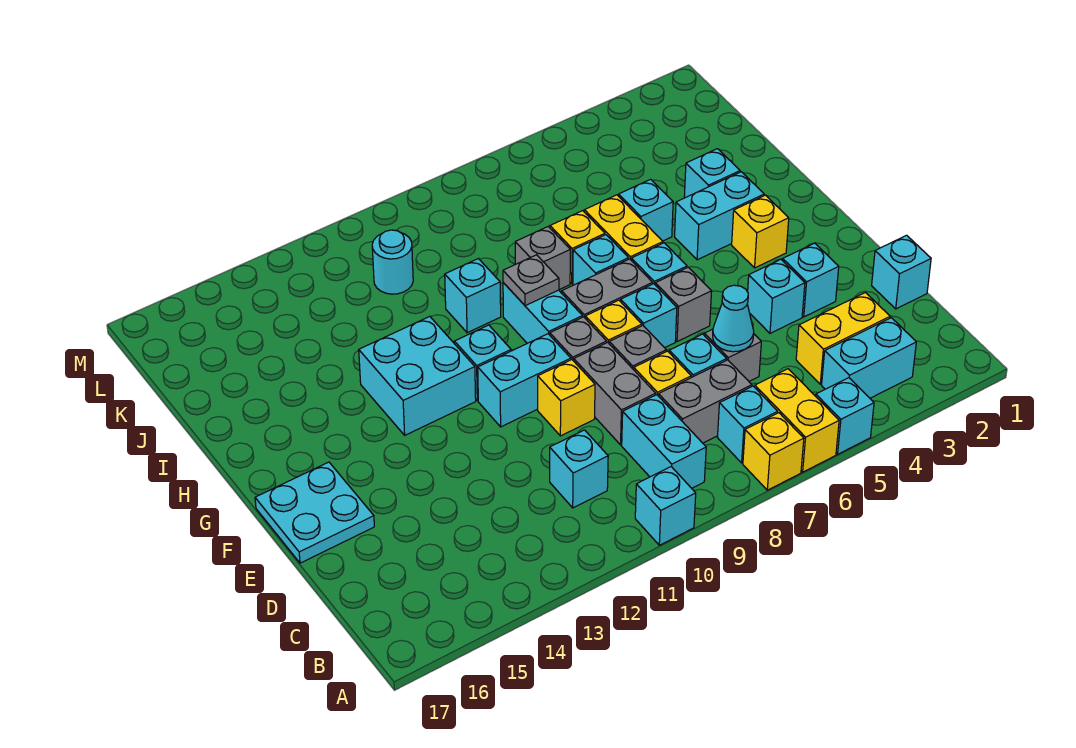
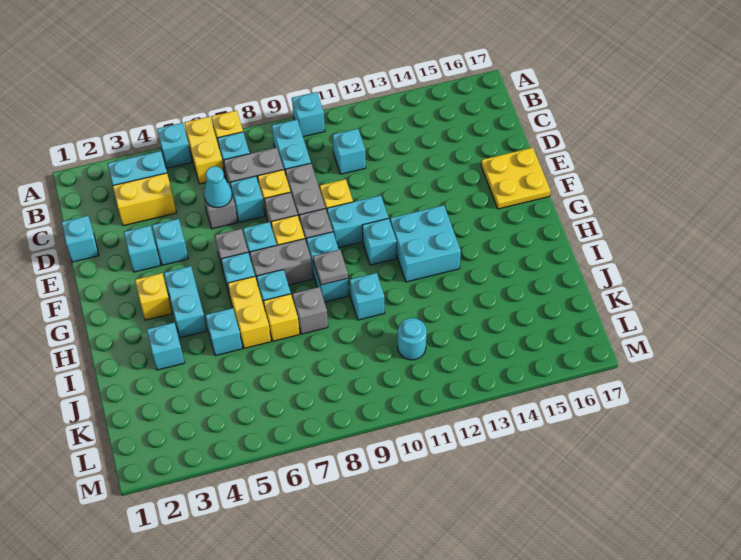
cyan plate E16:F17 level 1 -> yellow plate E16:F17 level 1
cyan brick H3:H4 level 1 -> cyan brick G4:H4 level 1

